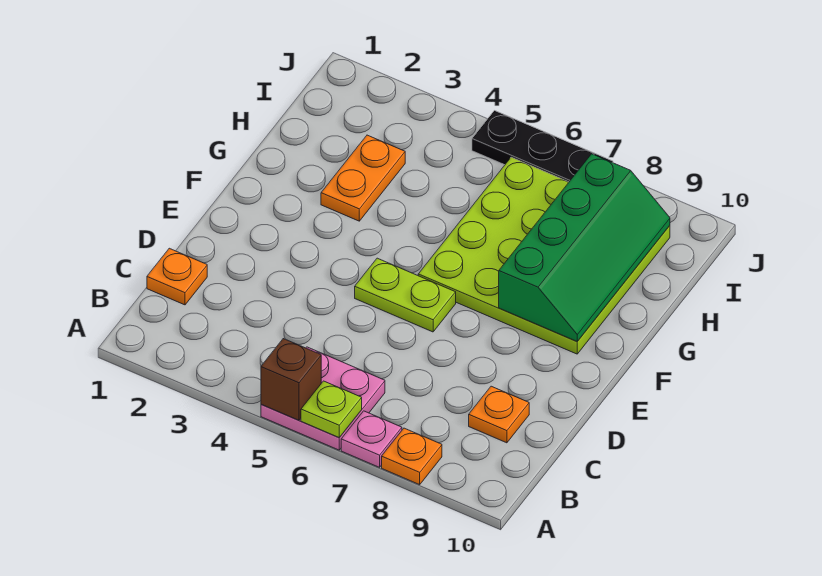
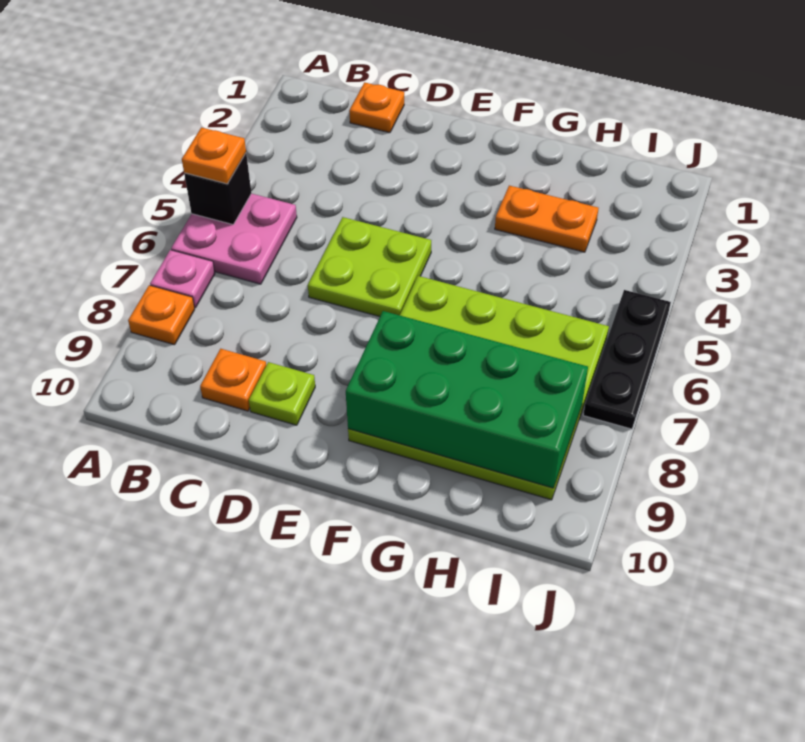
brown brick A5 level 2 -> black brick A5 level 2
none -> orange plate A5 level 3
lime plate A6 level 2 -> lime plate D9 level 1
lime plate E5:E6 level 1 -> lime plate D5:E6 level 1
green slope F8:I9 level 2 top 8 -> green brick F8:I9 level 2

